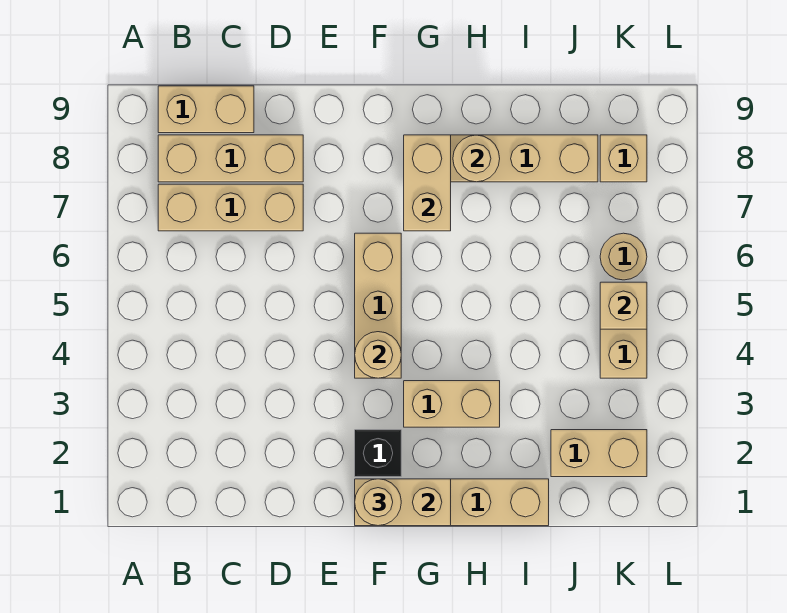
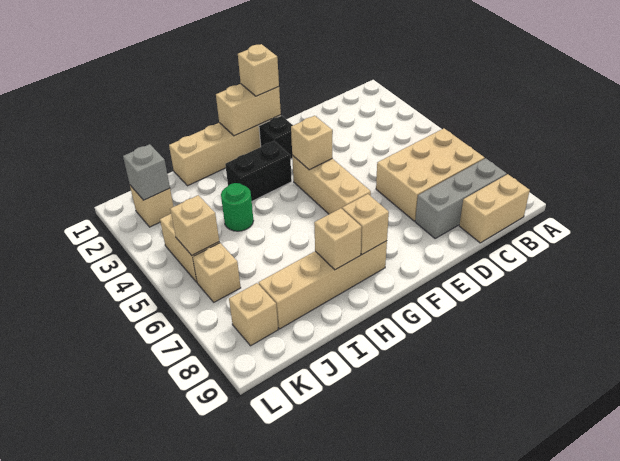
tan brick B7:D7 level 1 -> tan brick B6:D7 level 1
tan brick B8:D8 level 1 -> grey brick B8:D8 level 1
tan round brick F1 level 3 -> tan brick F1 level 3
tan round brick F4 level 2 -> tan brick F4 level 2
tan brick G3:H3 level 1 -> black brick G3:H3 level 1
tan brick G7:G8 level 2 -> tan brick G8 level 2
tan round brick H8 level 2 -> tan brick H8 level 2
none -> green round brick I4 level 1
tan brick J2:K2 level 1 -> tan brick K2 level 1
none -> grey brick K2 level 2
tan round brick K6 level 1 -> tan brick K6 level 1

